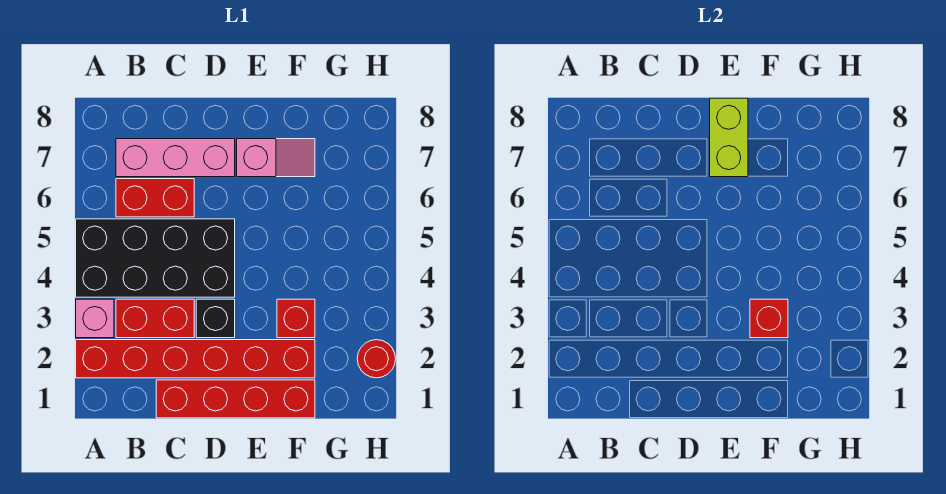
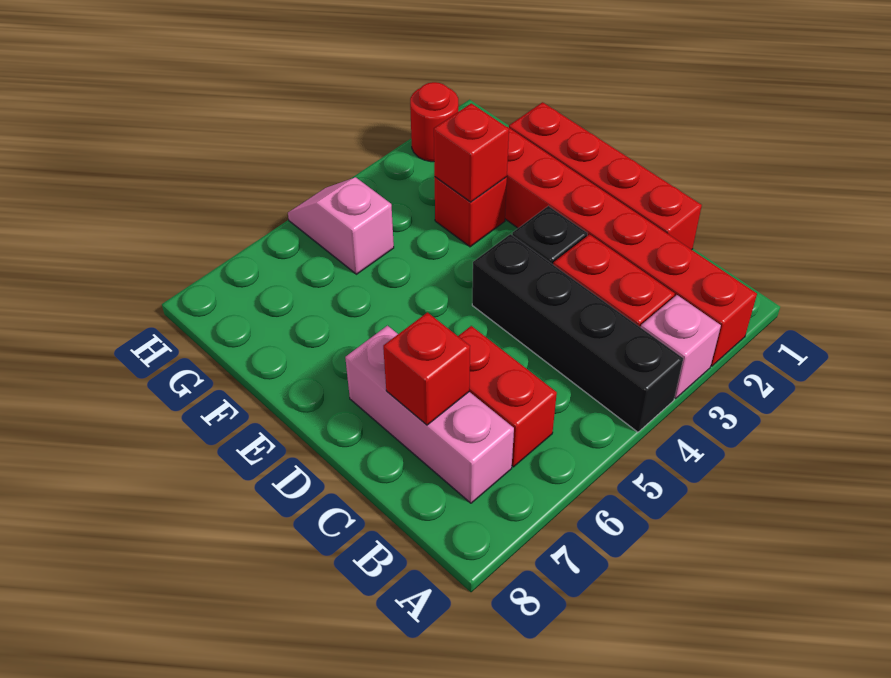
black brick A4:D5 level 1 -> black brick A4:D4 level 1
none -> red brick C7 level 2
pink slope E7:F7 level 1 top E -> pink slope G5:H5 level 1 top G
lime brick E7:E8 level 2 -> none

